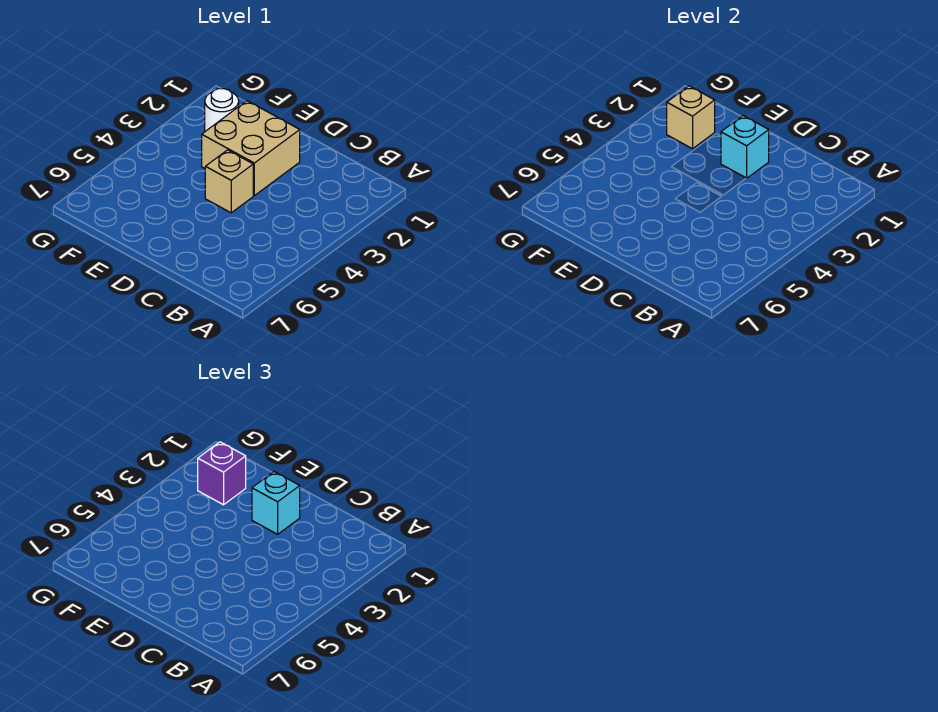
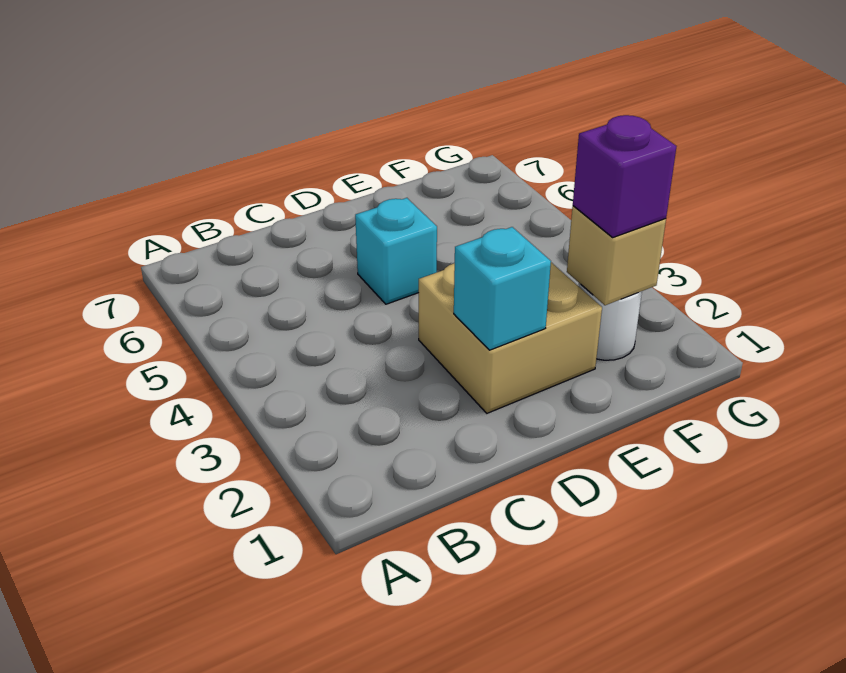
cyan brick D2 level 3 -> cyan brick D5 level 1
tan brick D4 level 1 -> none

